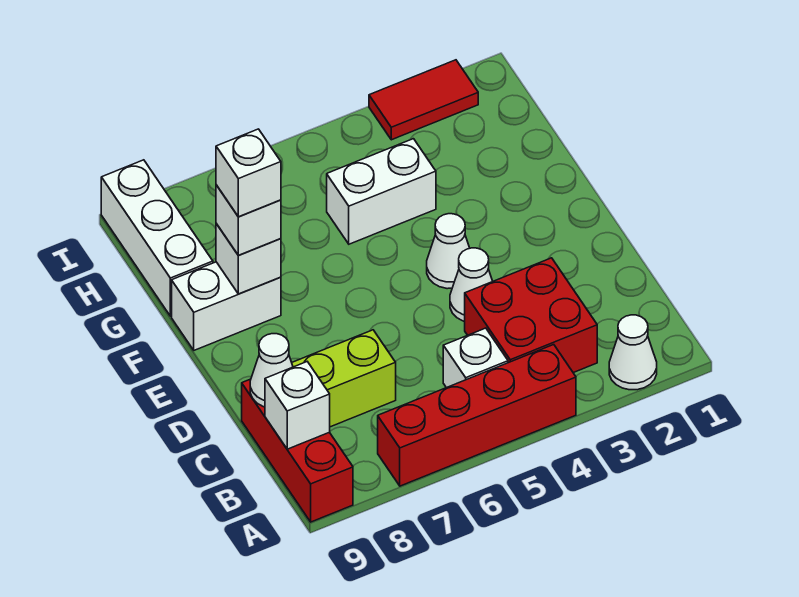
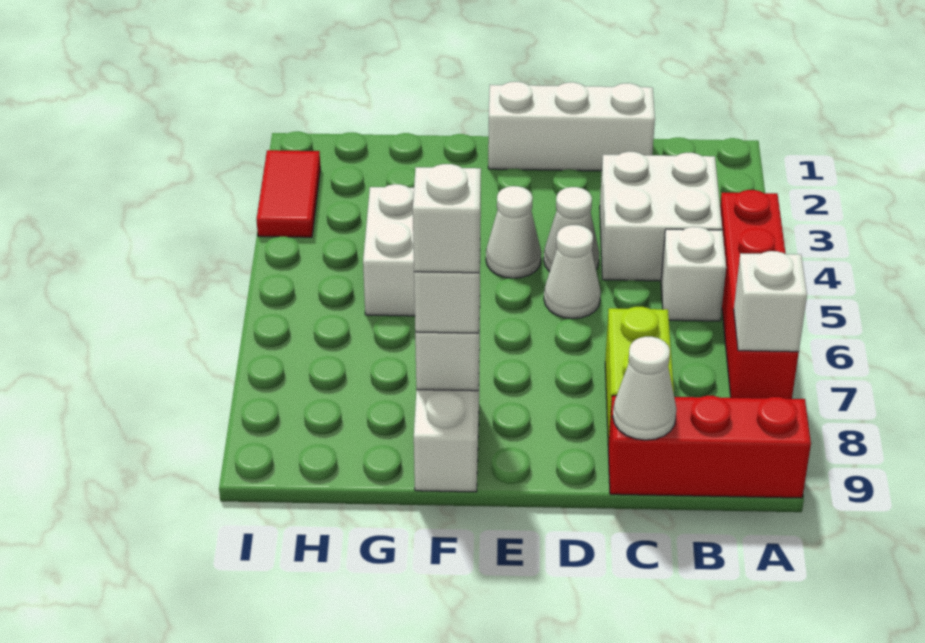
white cone A2 level 1 -> white cone D5 level 1
red brick B3:C4 level 1 -> white brick B3:C4 level 1
white brick B9 level 2 -> white brick A7 level 2
white brick G9:I9 level 1 -> white brick C1:E1 level 1

